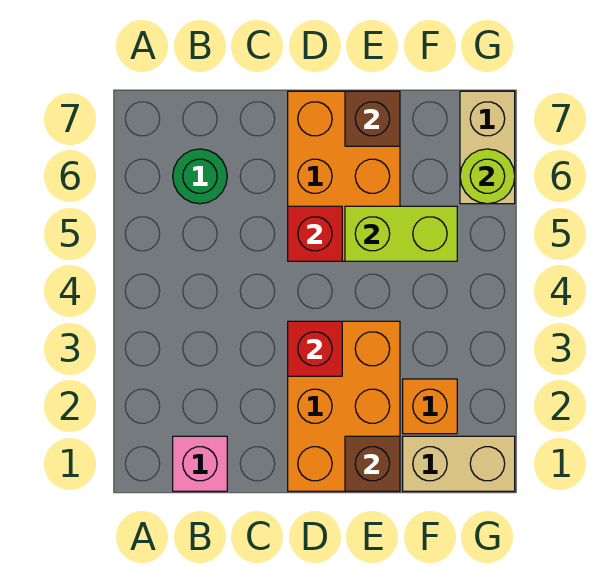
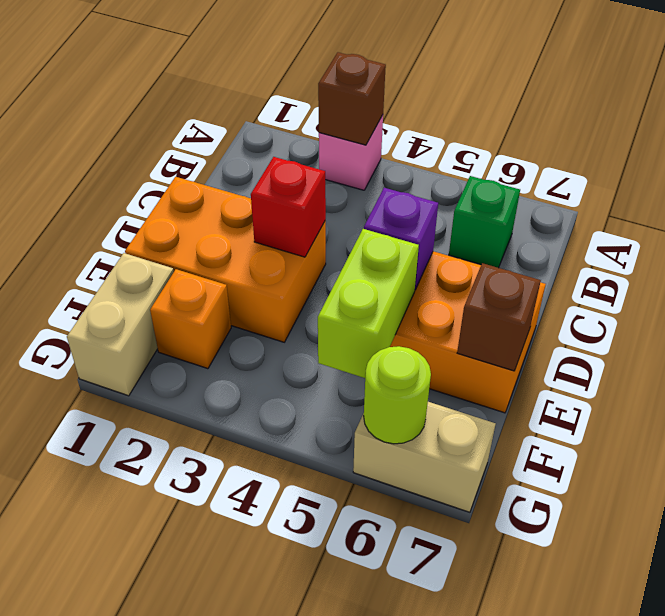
pink brick B1 level 1 -> pink brick A3 level 1
green round brick B6 level 1 -> green brick B6 level 1
red brick D5 level 2 -> purple brick D5 level 2
brown brick E1 level 2 -> brown brick A3 level 2

